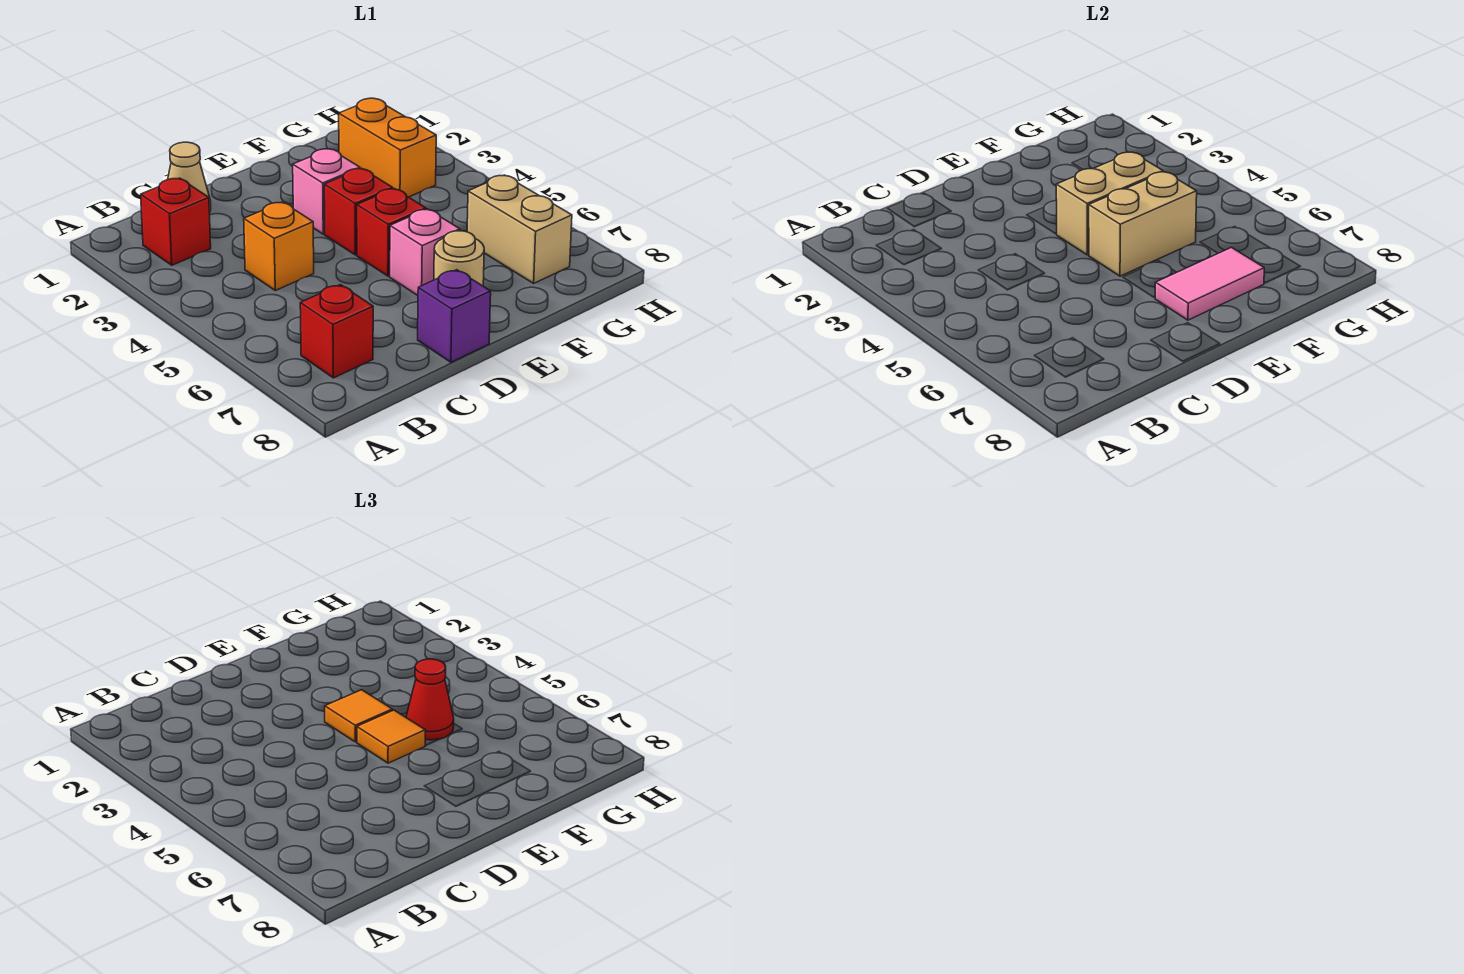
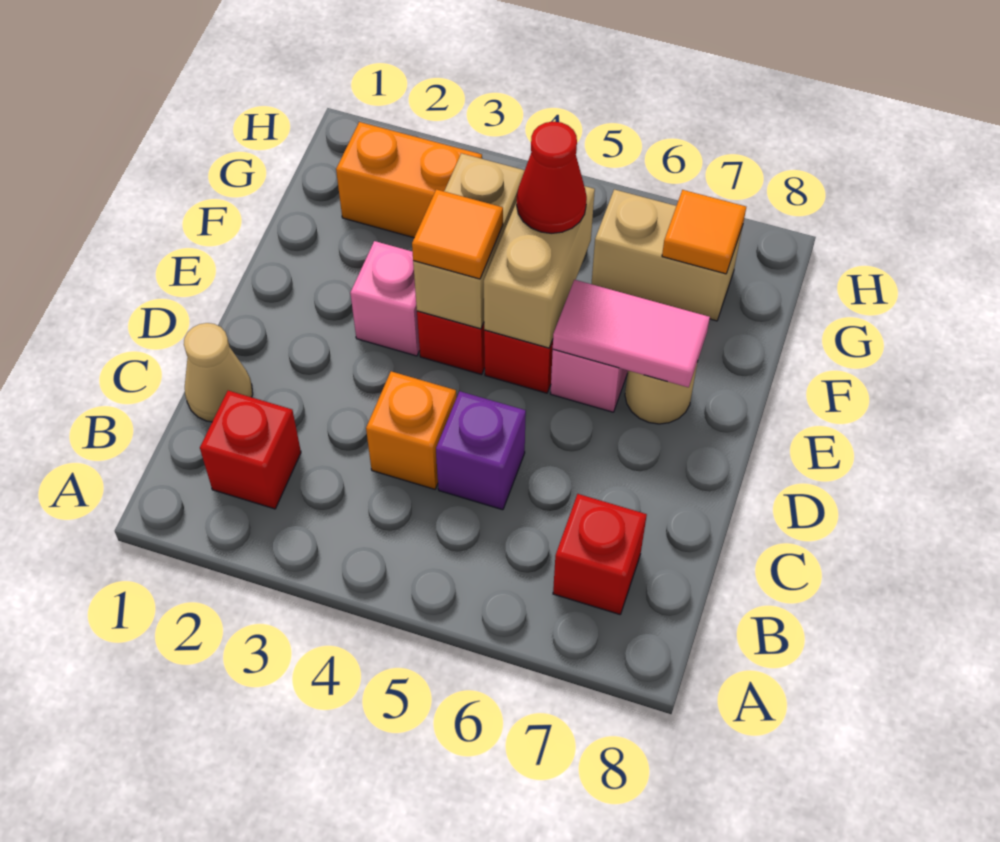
purple brick D8 level 1 -> purple brick C5 level 1
orange tile E5 level 3 -> orange tile G7 level 2
pink tile E7:F7 level 2 -> pink tile E6:E7 level 2

